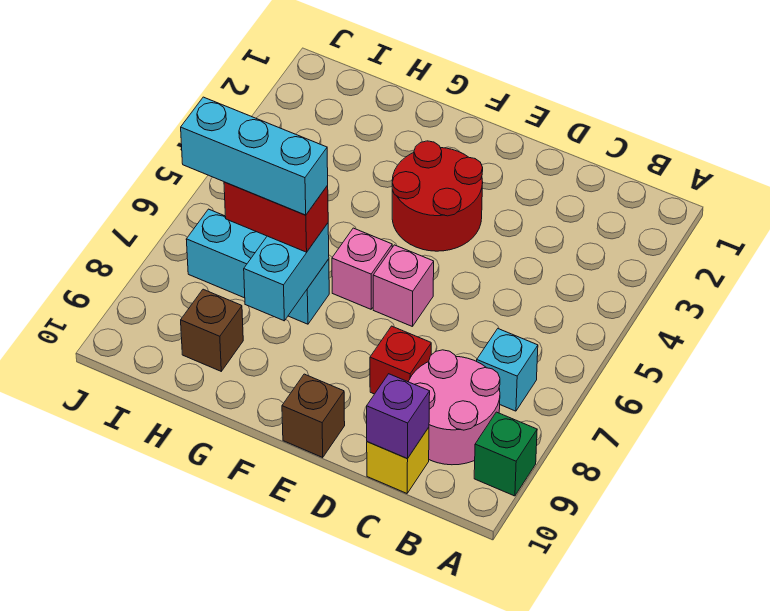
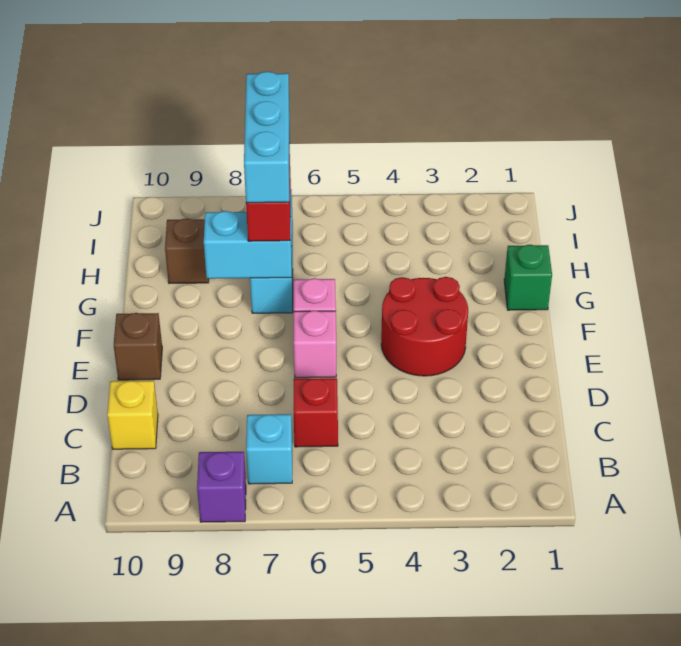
green brick A9 level 1 -> green brick G1 level 1
pink round brick B8:C9 level 1 -> none
purple brick C10 level 2 -> purple brick A8 level 1
red brick D8 level 1 -> red brick C6 level 1

